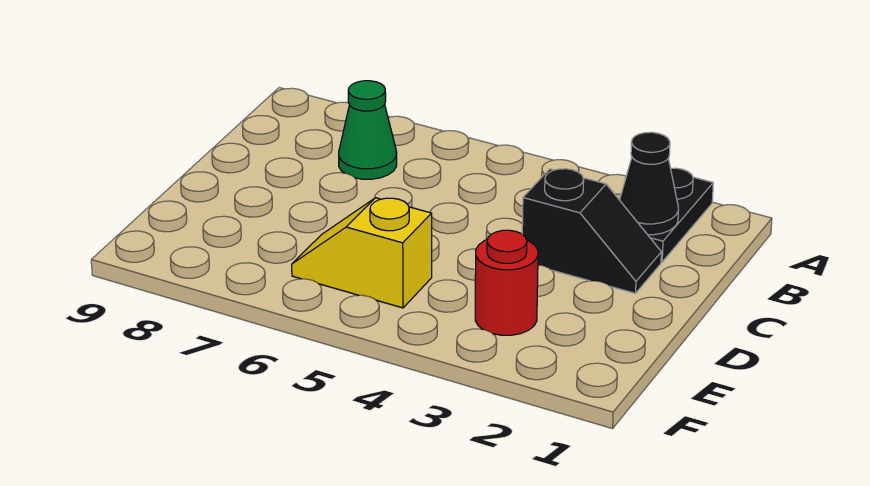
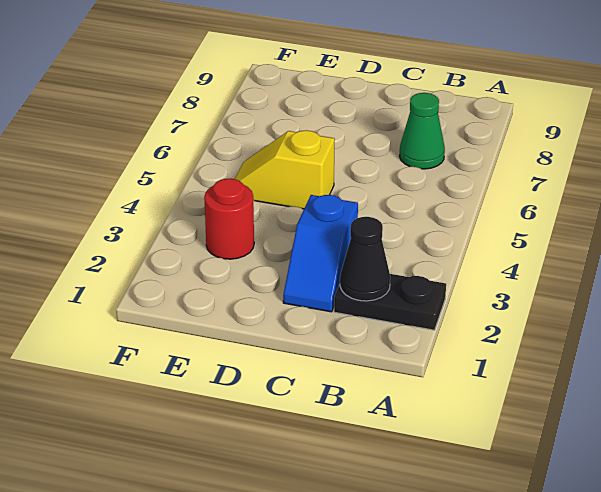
black slope C2:C3 level 1 top 3 -> blue slope C2:C3 level 1 top 3
yellow slope E5:E6 level 1 top 5 -> yellow slope D5:E5 level 1 top D

